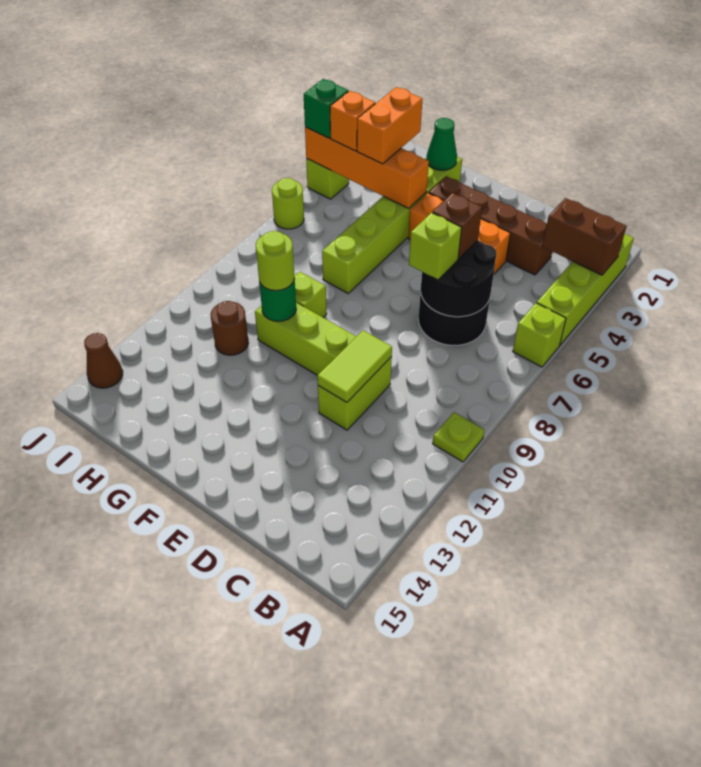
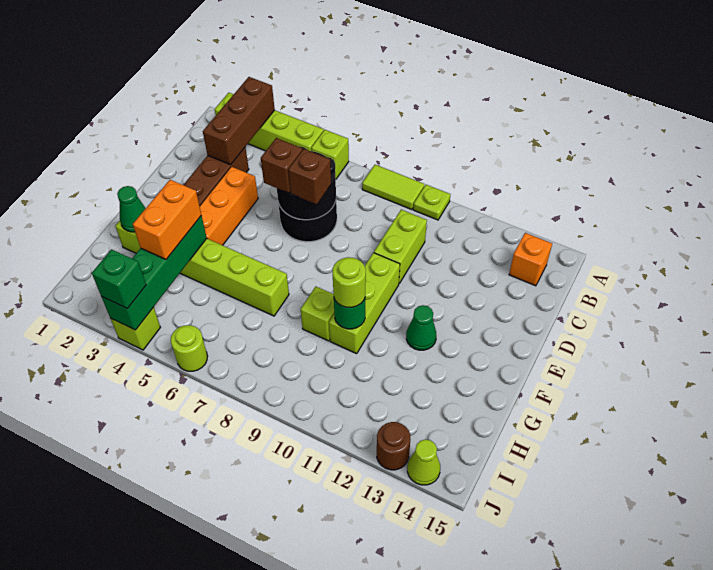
brown brick A3:B3 level 2 -> brown brick A3:C3 level 2
lime brick D7 level 3 -> brown brick D7 level 3
lime brick D10:D11 level 1 -> lime brick C10:D10 level 1
lime tile D10:D11 level 2 -> lime tile A8:A9 level 1
none -> green cone F12 level 1
orange brick G4:J4 level 2 -> green brick G4:J4 level 2
orange brick H3:H4 level 3 -> orange brick G4:H4 level 3
brown round brick H11 level 1 -> brown round brick J13 level 1
orange brick I4 level 3 -> orange brick B14 level 1
brown cone J14 level 1 -> lime cone J14 level 1

